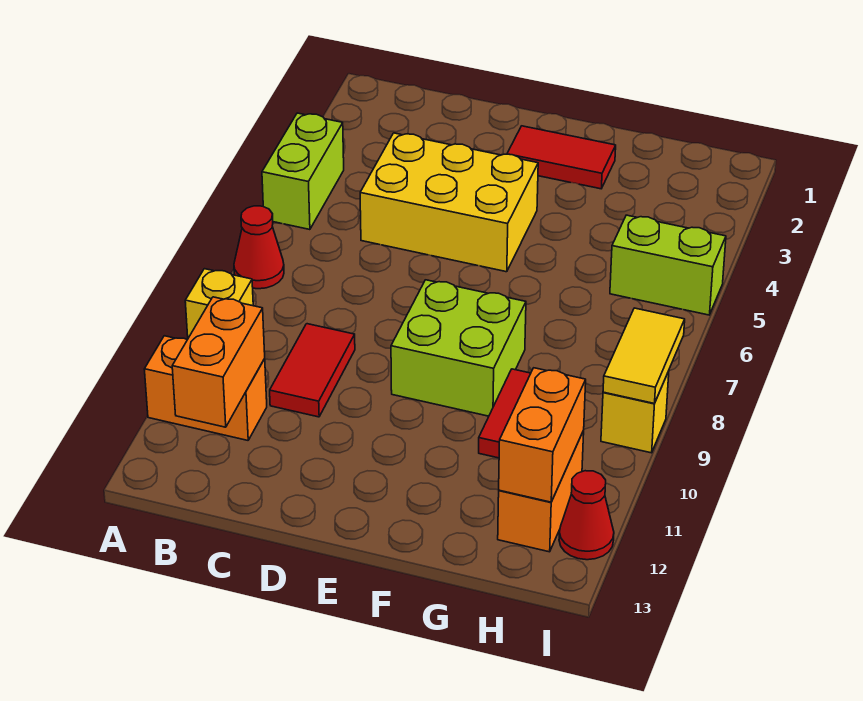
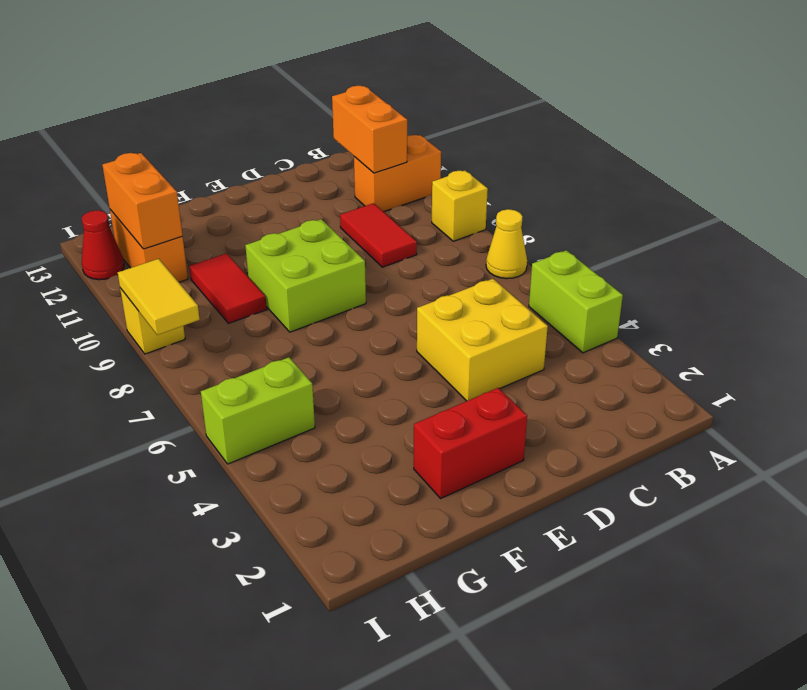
red cone A7 level 1 -> yellow cone A7 level 1
yellow brick C4:E5 level 1 -> yellow brick C4:D5 level 1
red tile E2:F2 level 1 -> red brick E2:F2 level 1

